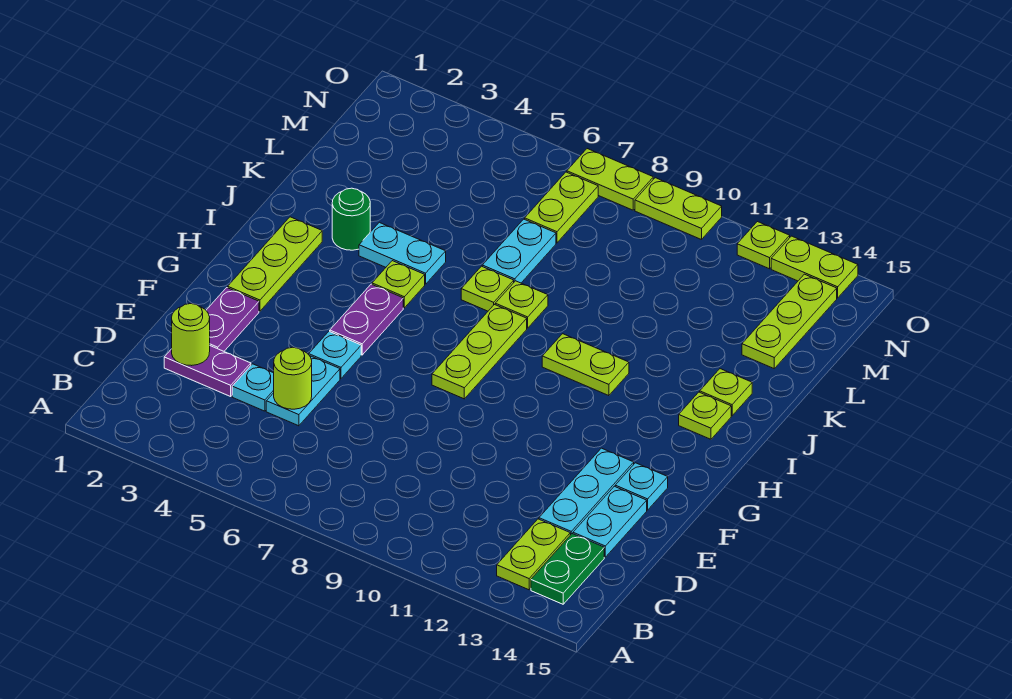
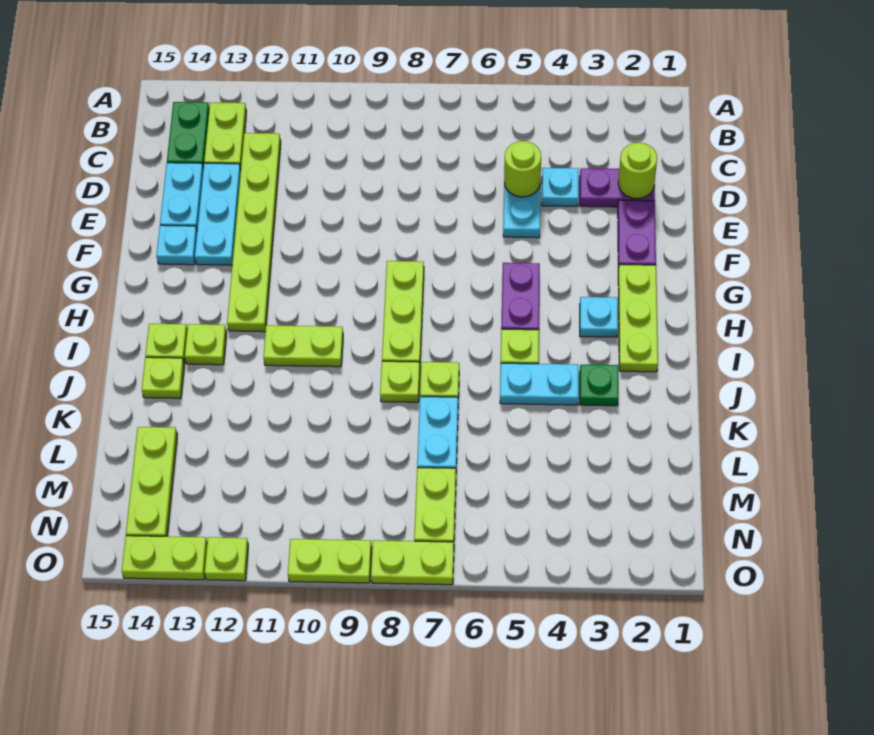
none -> lime plate C12:H12 level 1
cyan plate F5 level 1 -> cyan plate H3 level 1
none -> lime plate I13 level 1
green round brick J3 level 1 -> green plate J3 level 1

